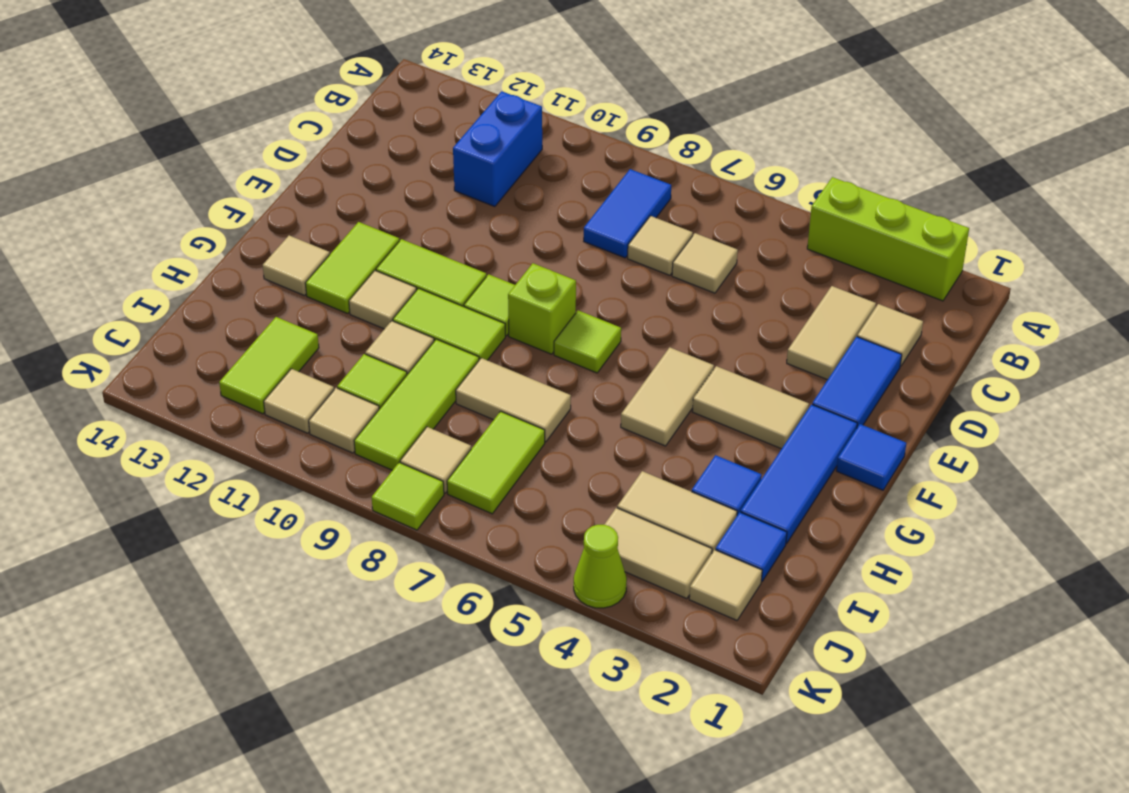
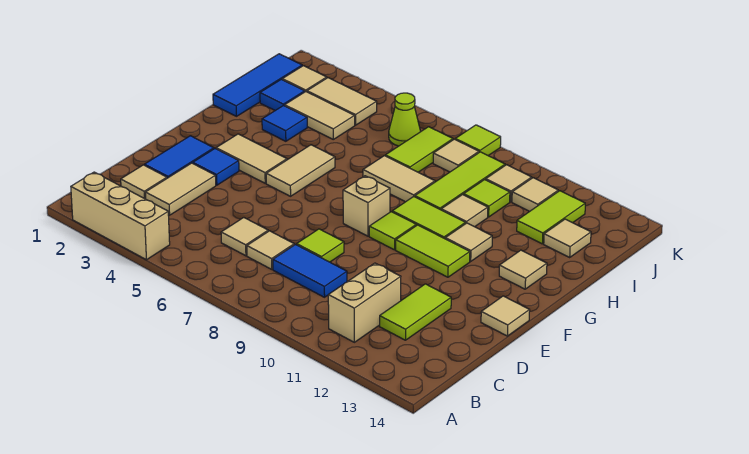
lime brick A2:A4 level 1 -> tan brick A2:A4 level 1
blue tile B8:C8 level 1 -> blue tile C8:C9 level 1
blue brick B11:C11 level 1 -> tan brick B11:C11 level 1
none -> tan tile E14 level 1
blue tile F1 level 1 -> blue tile E3 level 1
blue tile F2:H2 level 1 -> blue tile H1:J1 level 1
lime tile F7 level 1 -> lime tile D8 level 1
lime brick F8 level 1 -> tan brick F8 level 1
lime tile F12:G12 level 1 -> lime tile C12:D12 level 1
none -> tan tile I13 level 1
lime cone K4 level 1 -> lime cone J6 level 1

